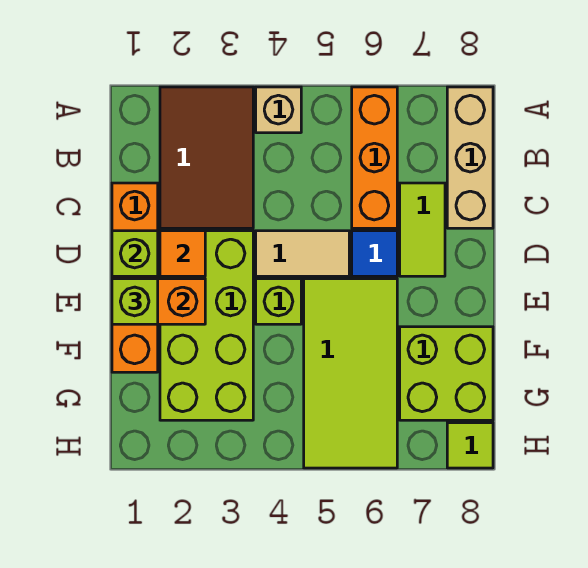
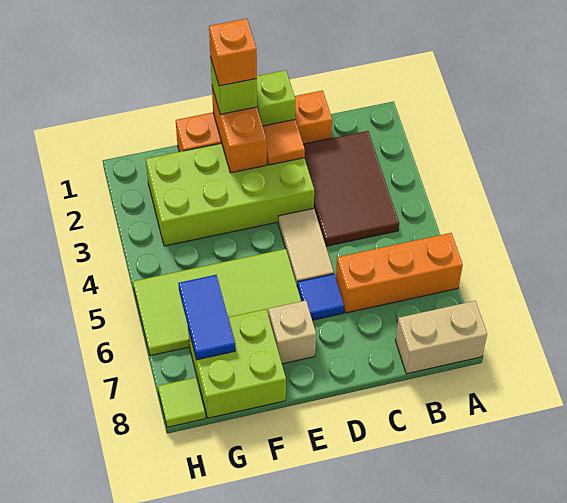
brown tile A2:C3 level 1 -> brown tile B2:C4 level 1
tan brick A4 level 1 -> tan brick E7 level 1
tan brick A8:C8 level 1 -> tan brick A8:B8 level 1
lime tile C7:D7 level 1 -> none
none -> orange brick E1 level 4
lime brick E4 level 1 -> none
none -> blue tile G6:G7 level 2

